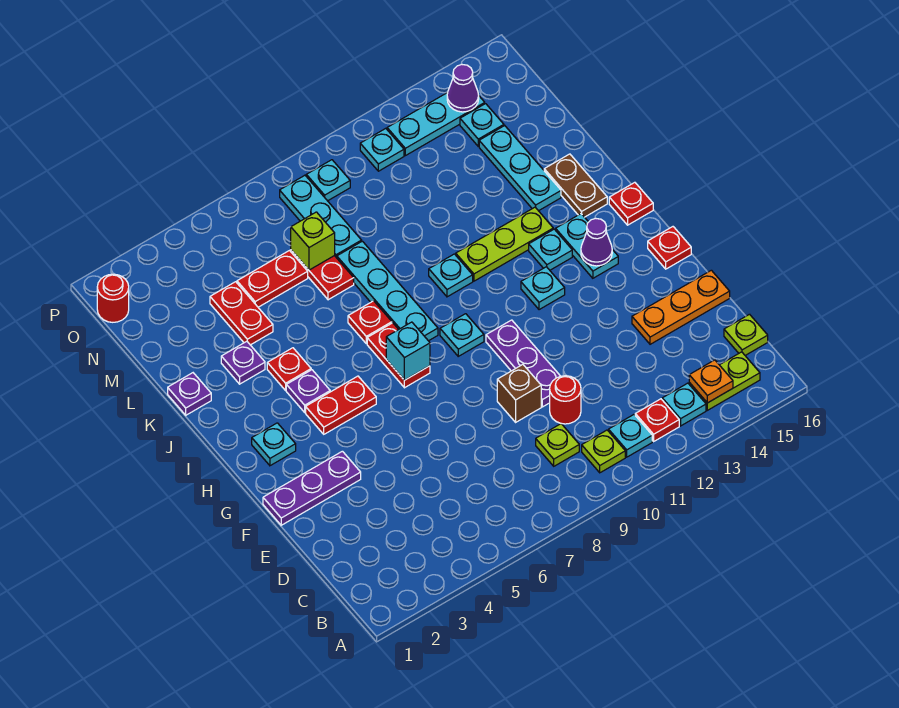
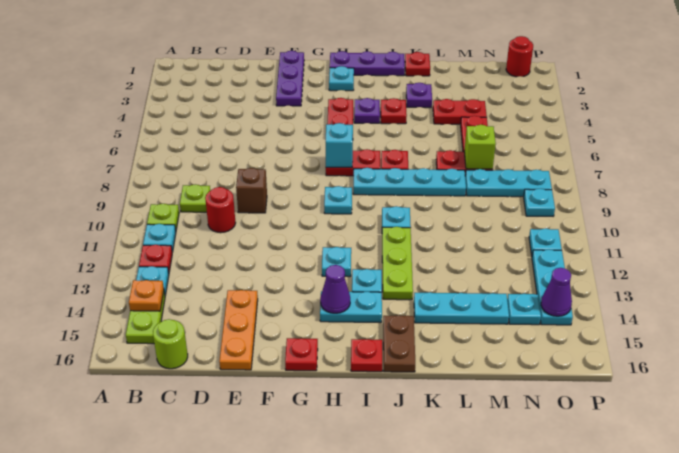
lime plate C16 level 1 -> lime round brick C16 level 1
purple plate E10:G10 level 1 -> purple plate H1:J1 level 1
brown plate J15:K15 level 1 -> brown plate J15:J16 level 1
purple plate K1 level 1 -> red plate K1 level 1

